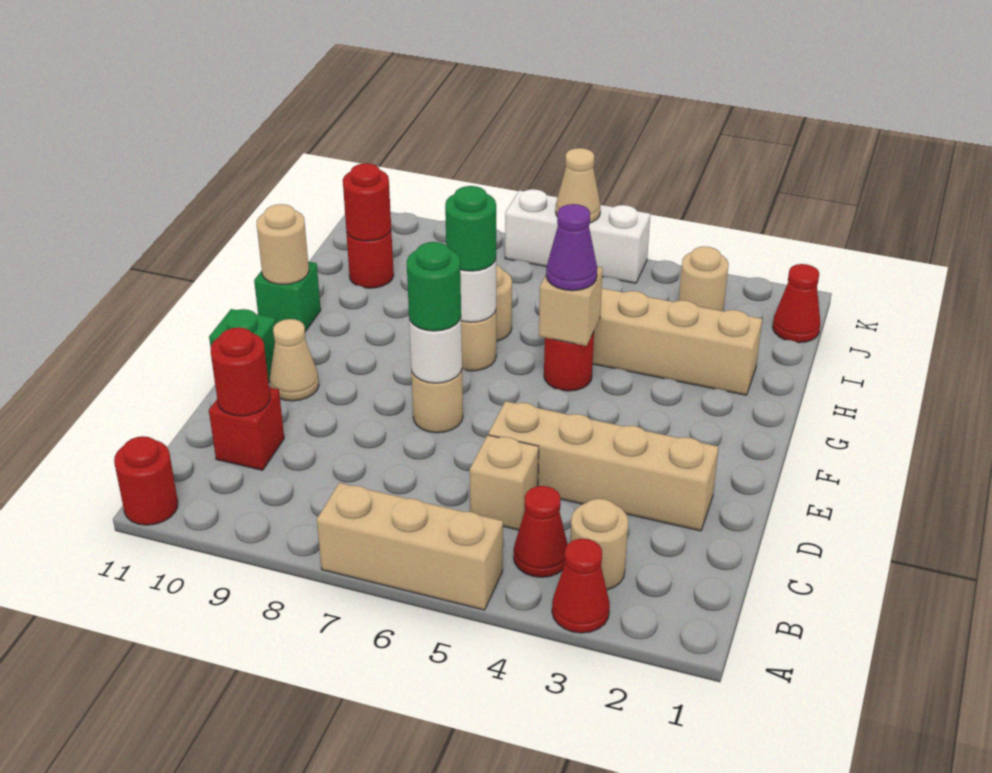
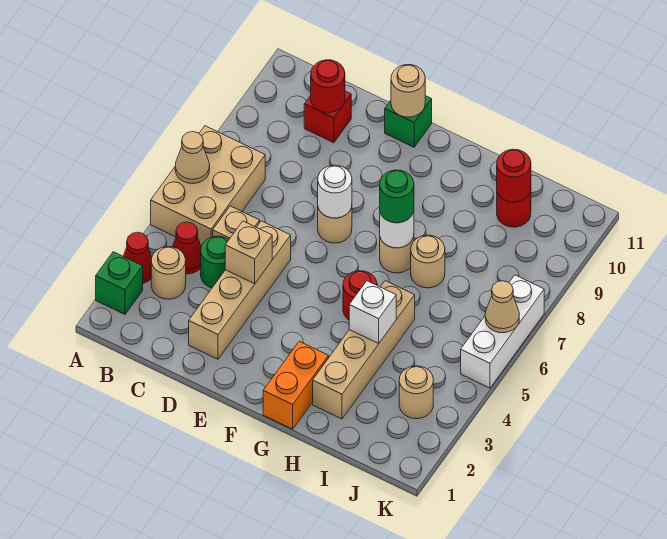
tan brick A5:A7 level 1 -> tan brick A5:B7 level 1
red round brick A11 level 1 -> none
green round brick E7 level 3 -> green round brick C4 level 1
tan cone E10 level 1 -> tan cone A6 level 2
none -> orange brick G1:G2 level 1
tan brick G5 level 2 -> tan brick D4 level 2
purple cone G5 level 3 -> none
green brick G11 level 1 -> green brick A2 level 1
tan round brick G11 level 2 -> tan round brick E11 level 2
none -> white brick H4 level 2
red cone J1 level 1 -> none

